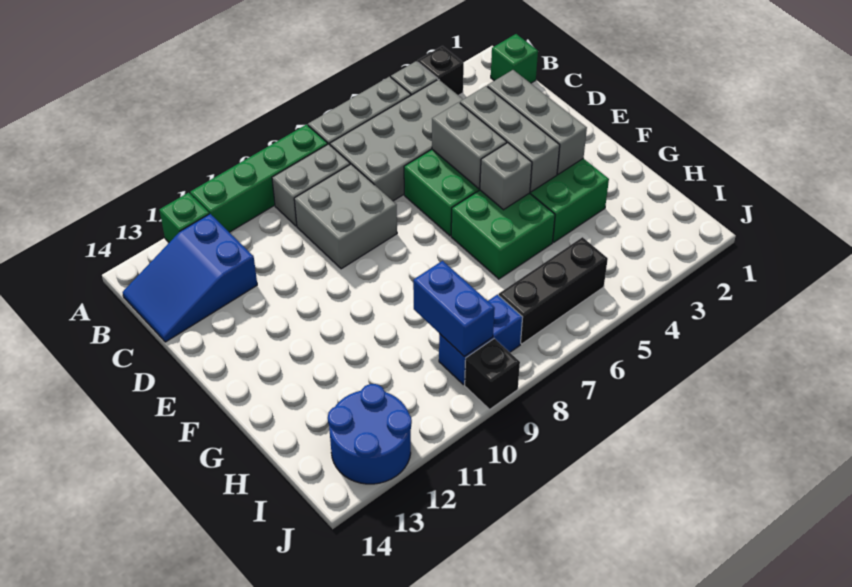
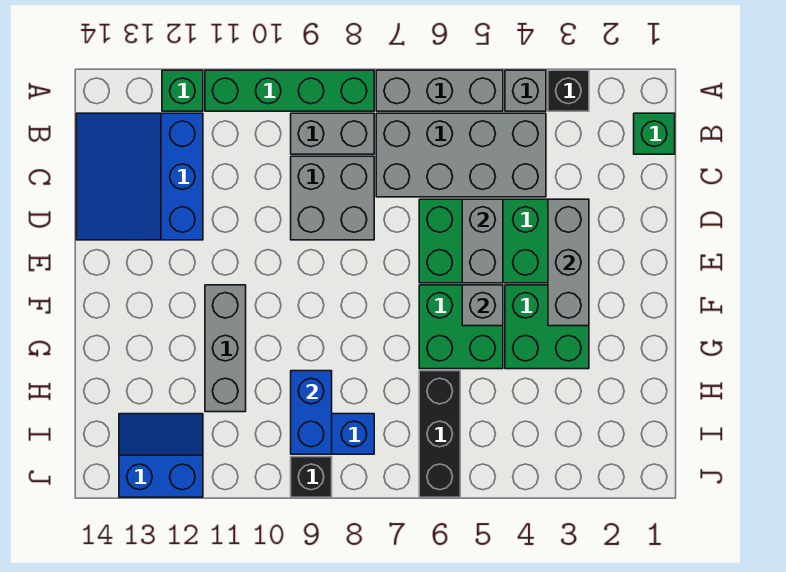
blue slope B12:C14 level 1 top 12 -> blue slope B12:D14 level 1 top 12
grey brick D4:F4 level 2 -> grey brick F11:H11 level 1
black brick I5:I7 level 1 -> black brick H6:J6 level 1
blue round brick I12:J13 level 1 -> blue slope I12:J13 level 1 top J

